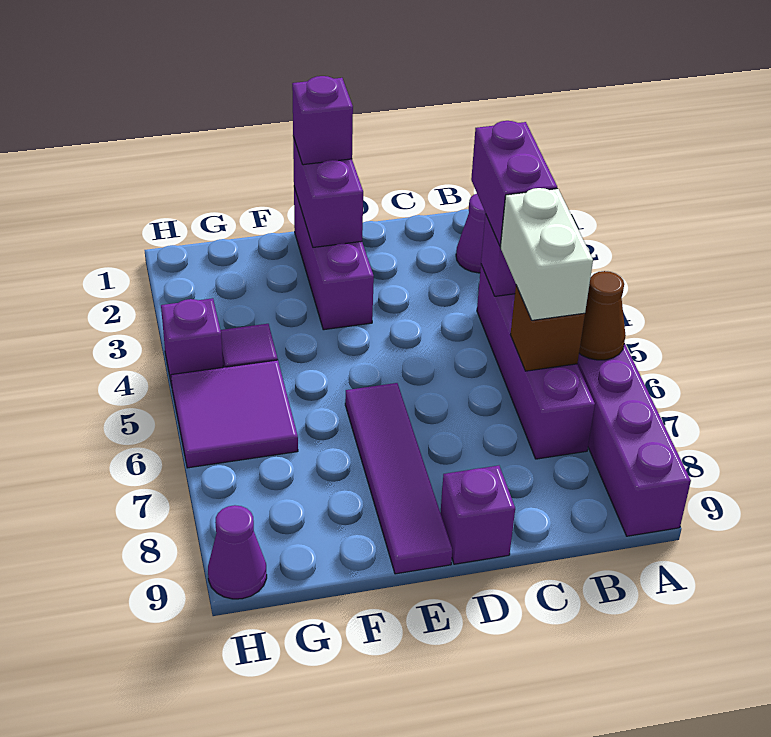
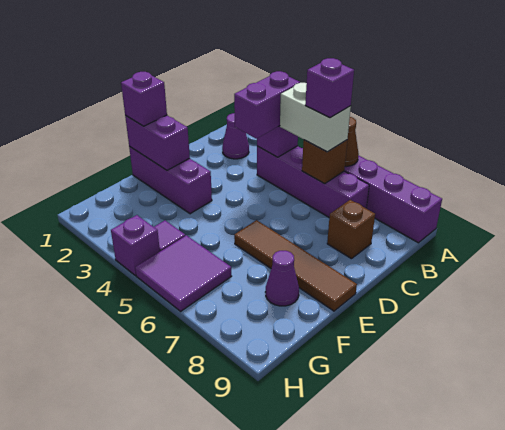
purple brick B3:B4 level 3 -> purple brick B4:C4 level 3
none -> brown brick C8 level 1
purple brick D9 level 1 -> purple brick B6 level 4
purple tile E6:E9 level 1 -> brown tile E6:E9 level 1
purple cone H9 level 1 -> purple cone F8 level 1

